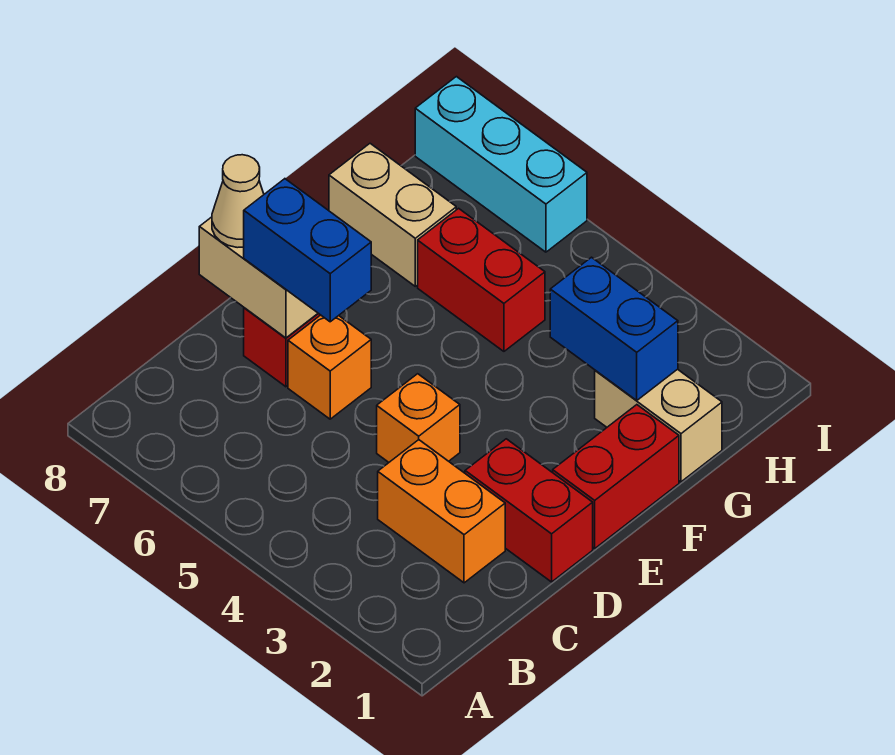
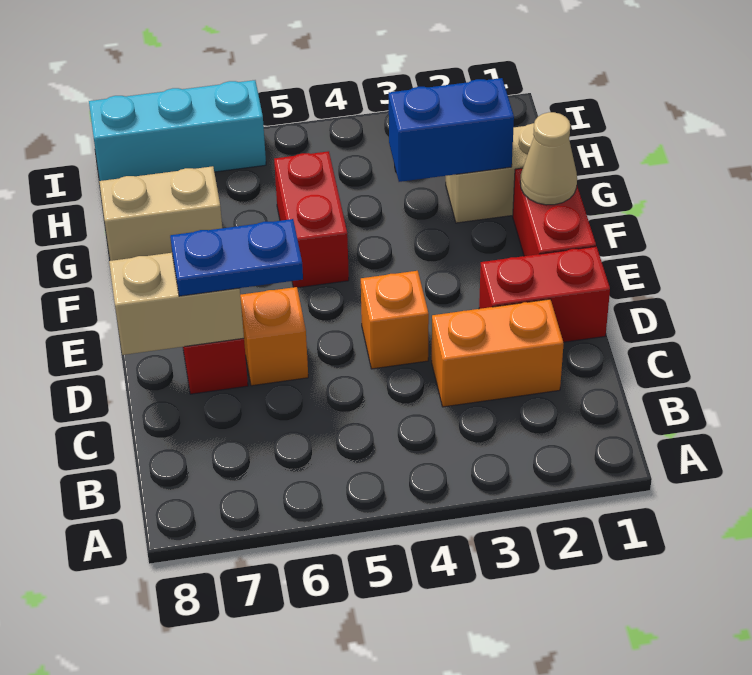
blue brick D6:D7 level 3 -> blue plate D6:D7 level 3
tan cone D8 level 3 -> tan cone F1 level 2
red brick G5:G6 level 1 -> red brick F5:G5 level 1

